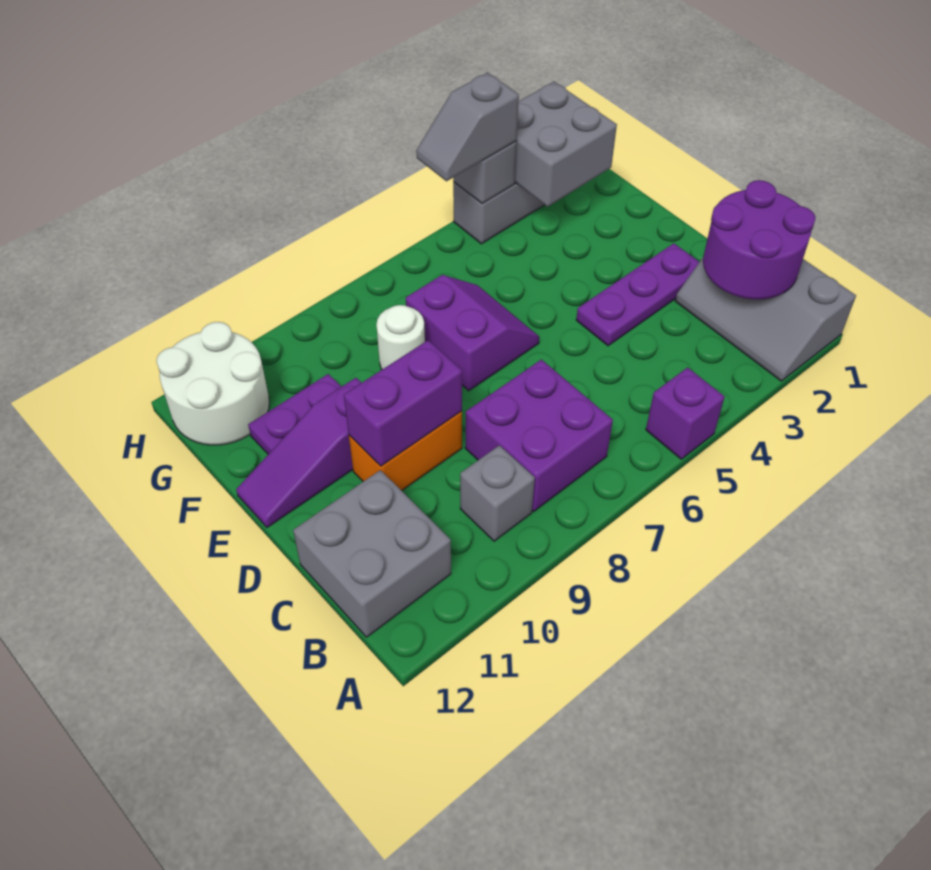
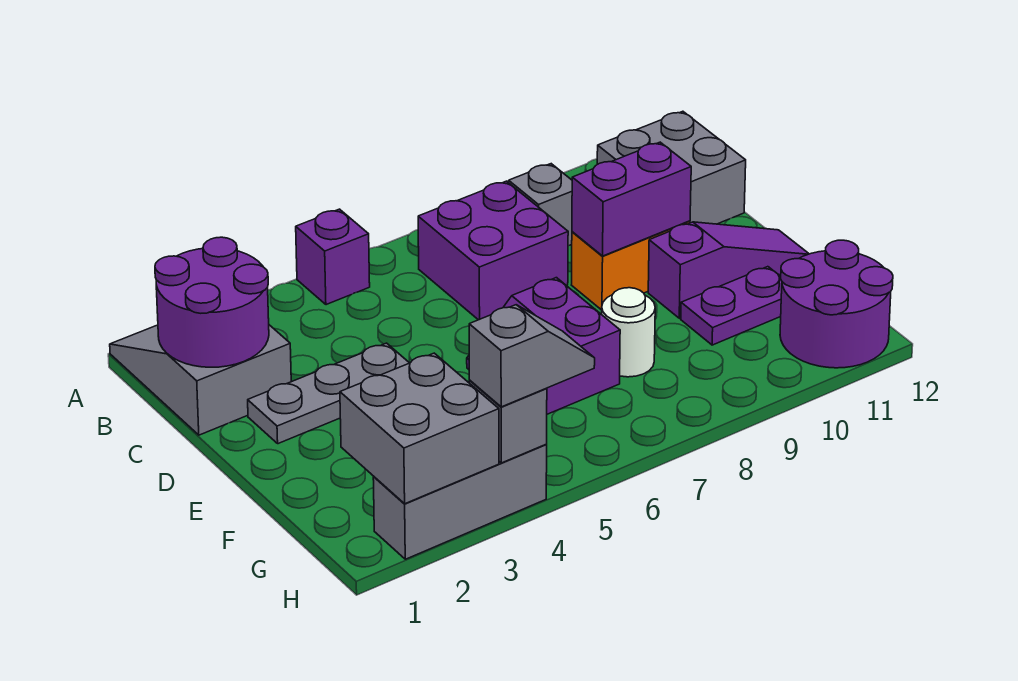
grey slope A1:C2 level 1 top 1 -> grey slope A1:C2 level 1 top C
purple plate D2:D4 level 1 -> grey plate D2:D4 level 1
white round brick G11:H12 level 1 -> purple round brick G11:H12 level 1

